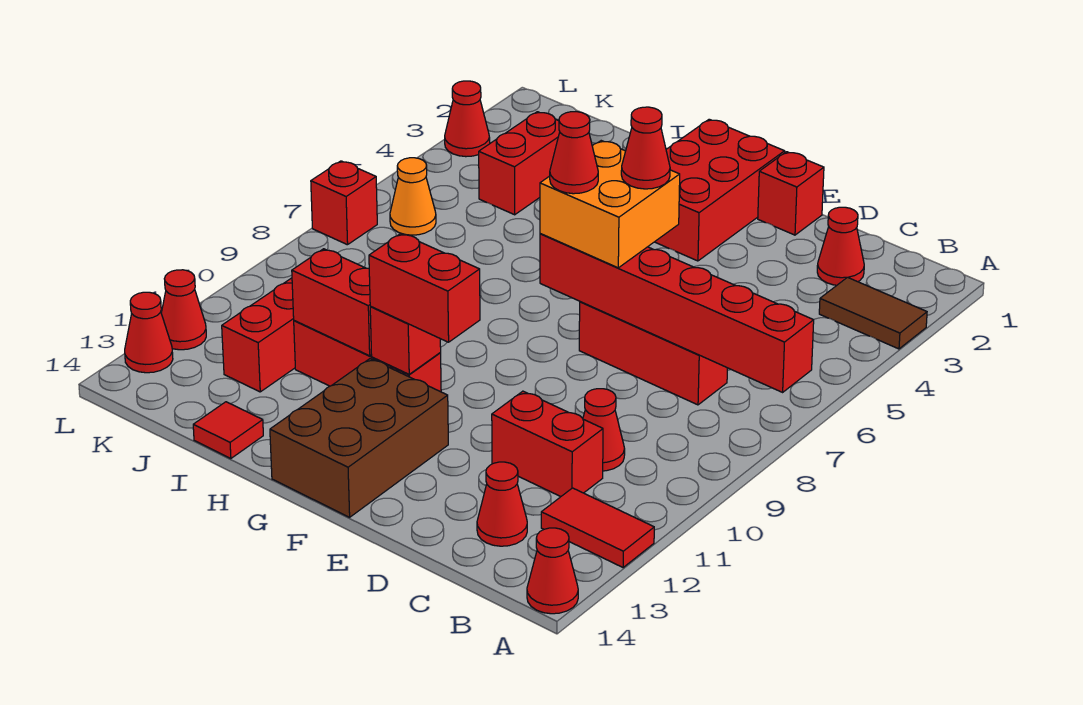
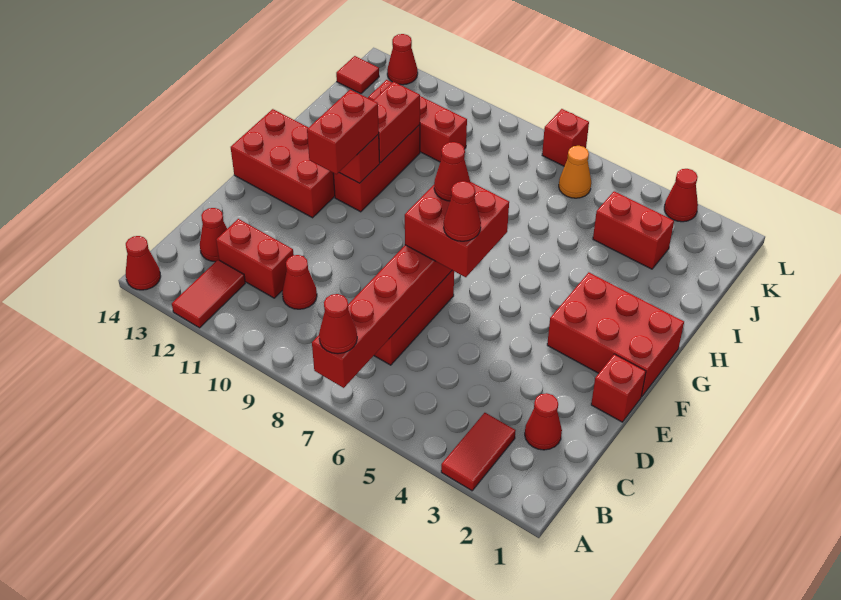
brown tile A3:B3 level 1 -> red tile A3:B3 level 1
red brick C11:D11 level 1 -> red brick C11:C12 level 1
orange brick E6:F7 level 3 -> red brick E6:F7 level 3
brown brick F12:G14 level 1 -> red brick F12:G14 level 1
red tile I14 level 1 -> red tile K14 level 1
red cone L12 level 1 -> red cone A7 level 3

